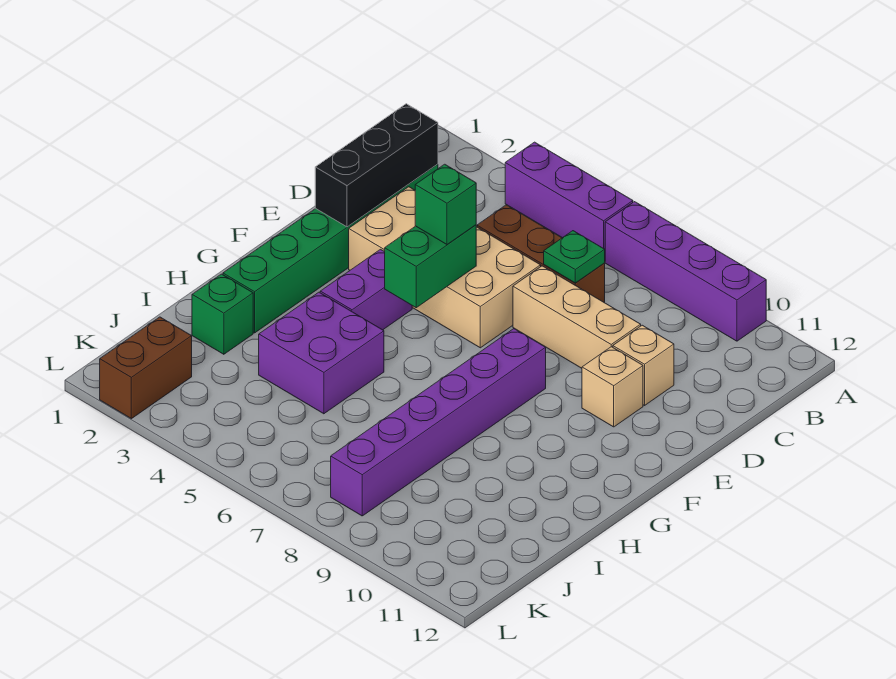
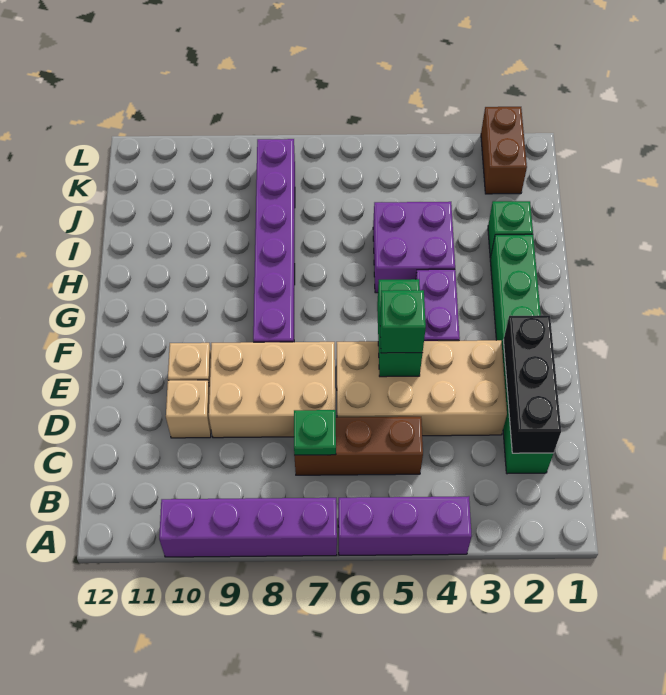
tan brick D7:D9 level 1 -> tan brick D7:E9 level 1

